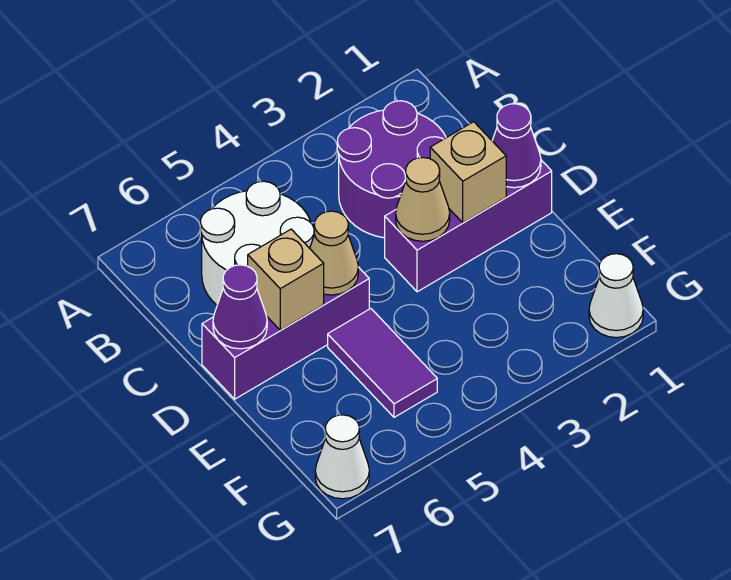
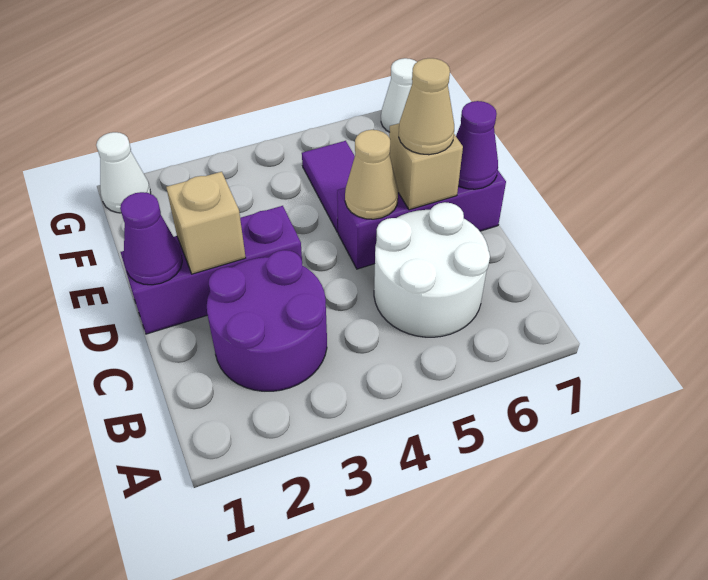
tan cone D3 level 2 -> tan cone D6 level 3

